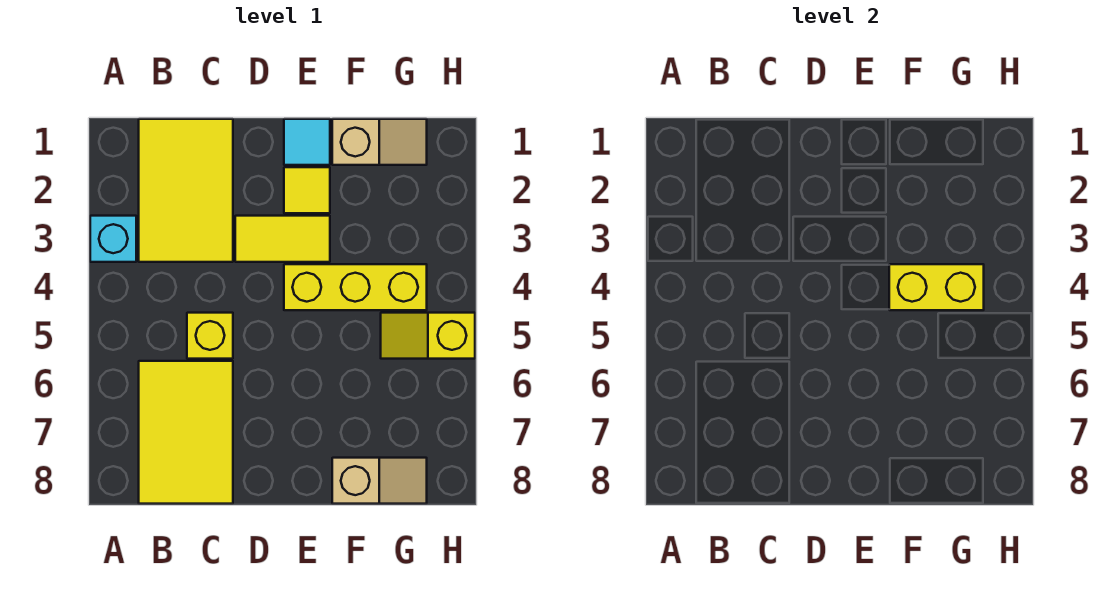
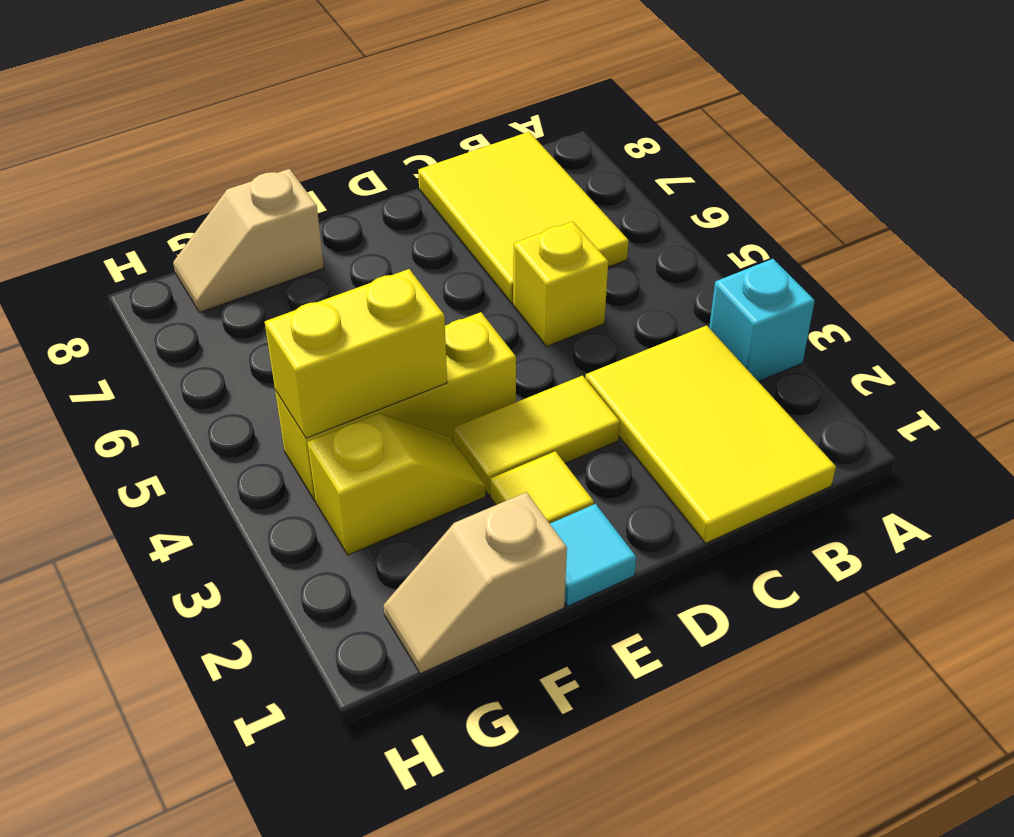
yellow slope G5:H5 level 1 top H -> yellow slope F3:G3 level 1 top G

